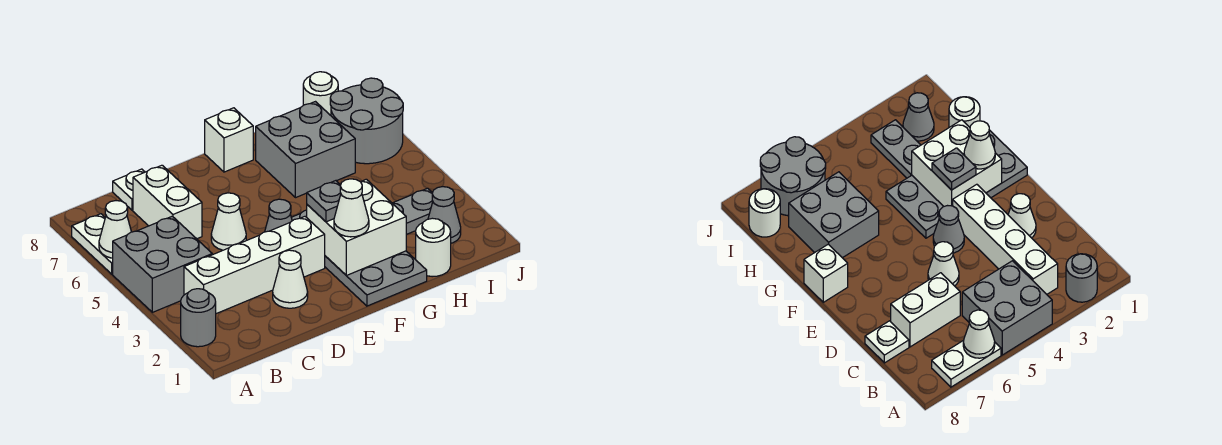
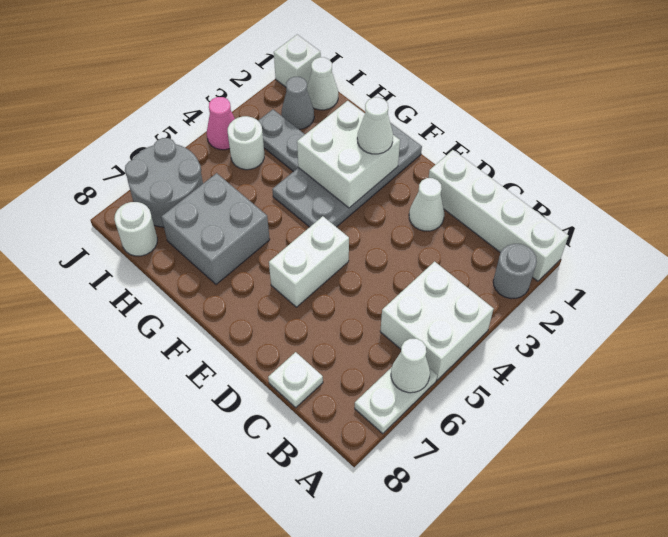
grey brick A4:B5 level 1 -> white brick A4:B5 level 1
white brick B3:E3 level 1 -> white brick A1:D1 level 1
white brick C6:C7 level 1 -> white brick E5:E6 level 1
white cone D5 level 1 -> white cone I1 level 1
grey cone E4 level 1 -> none
grey plate F3 level 3 -> none
white brick F8 level 1 -> white brick J1 level 1
white round brick H1 level 1 -> white round brick I4 level 1
none -> pink cone J4 level 1

